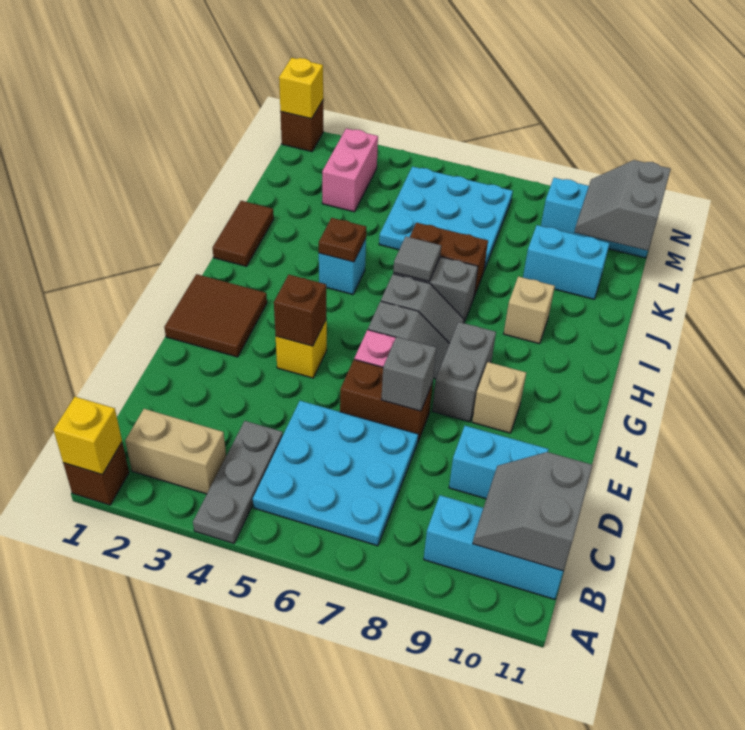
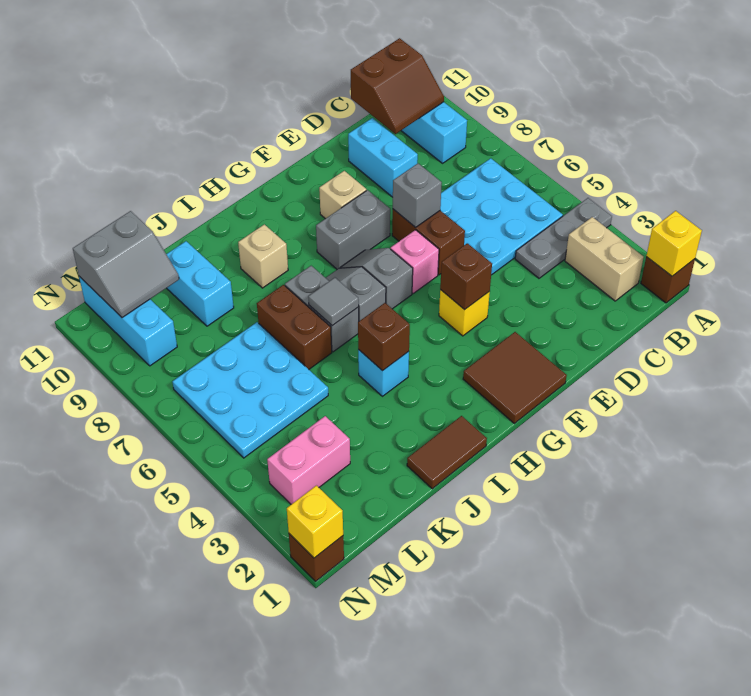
grey slope B10:C11 level 2 top 11 -> brown slope B10:C11 level 2 top 11
brown plate I4 level 2 -> brown brick I4 level 2

